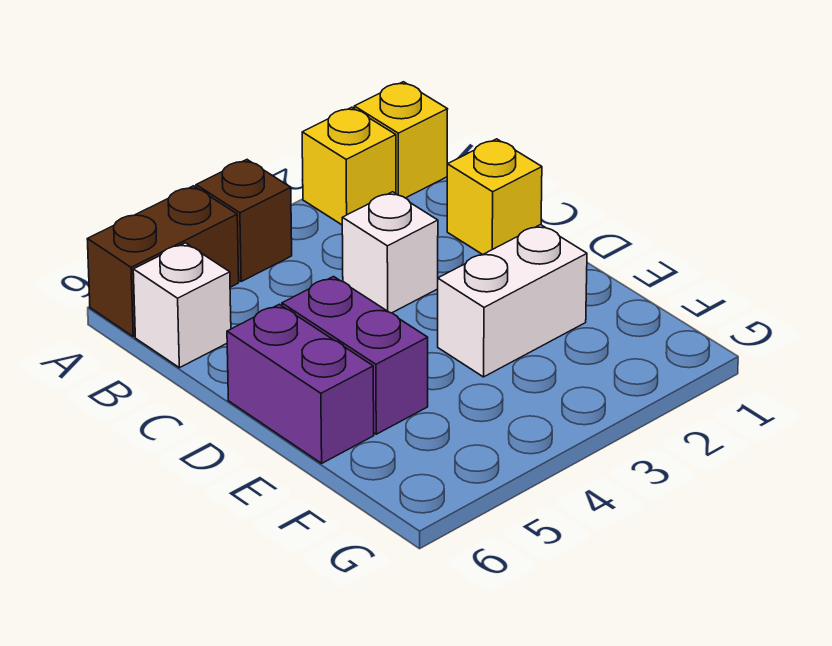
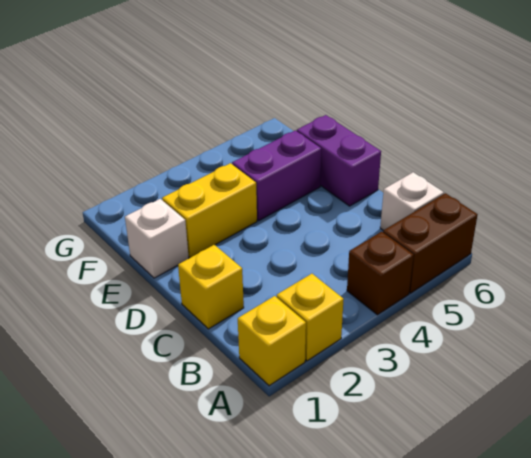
white brick C3 level 1 -> white brick E1 level 1
purple brick D5:E5 level 1 -> purple brick E4:E5 level 1
white brick E2:E3 level 1 -> yellow brick E2:E3 level 1

